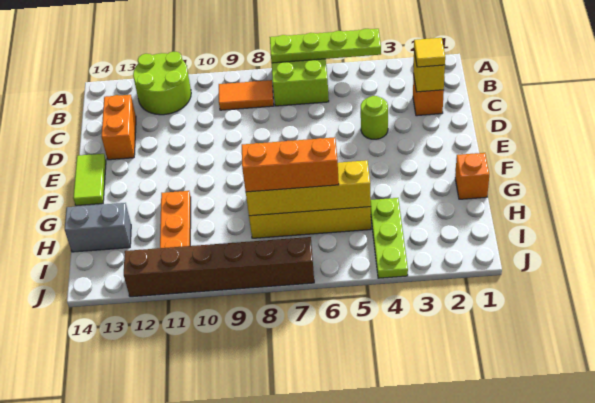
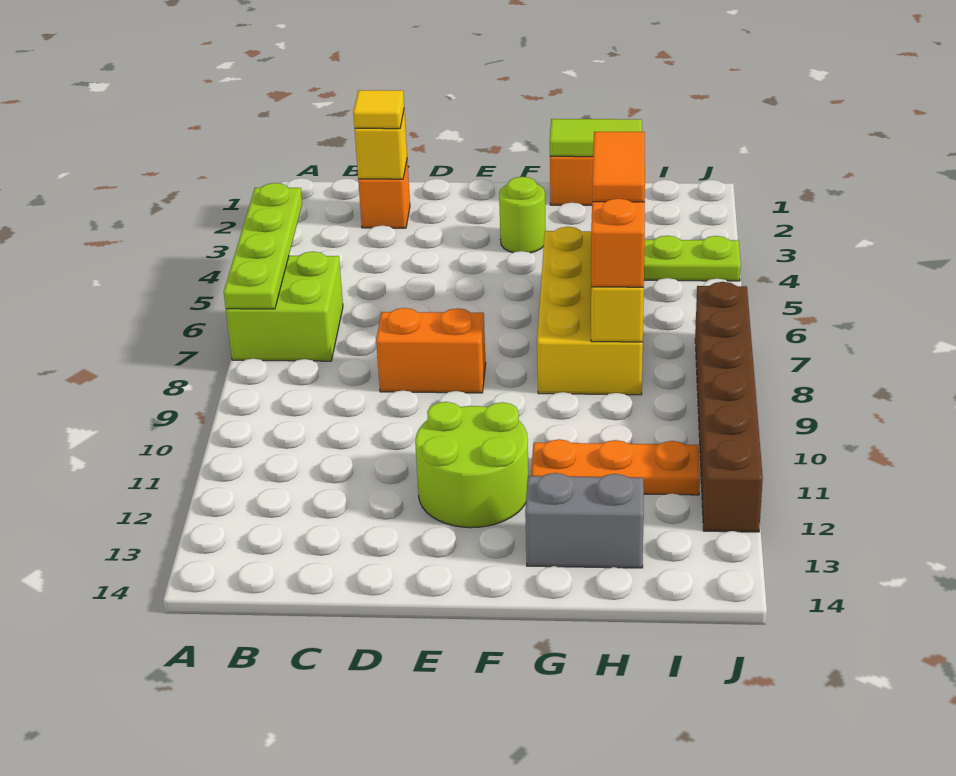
lime round brick A11:B12 level 1 -> lime round brick E11:F12 level 1
orange tile B8:B9 level 1 -> orange tile H6:H7 level 4
orange brick C13:D13 level 1 -> orange brick D8:E8 level 1
lime round brick D4 level 1 -> lime round brick F3 level 1
lime tile E14:F14 level 1 -> lime tile G1:H1 level 2
grey brick H13:H14 level 1 -> grey brick G13:H13 level 1

